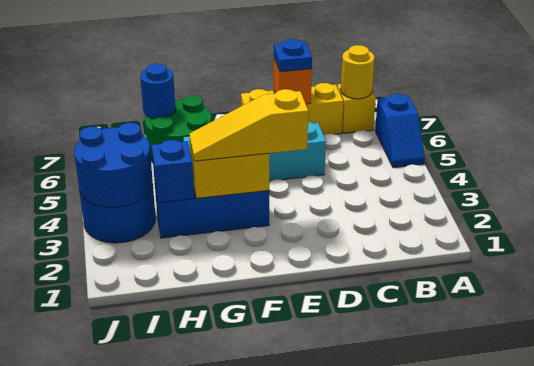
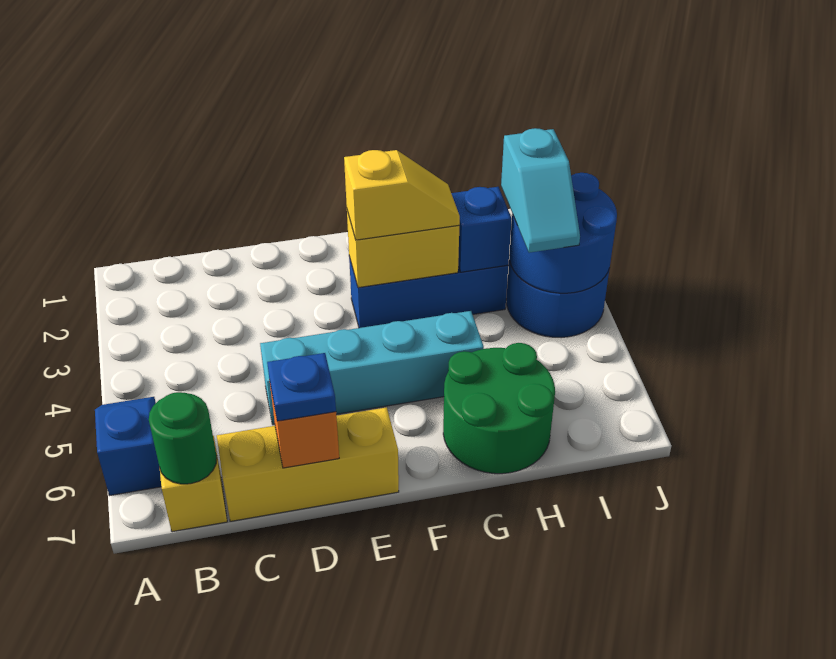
yellow round brick B7 level 2 -> green round brick B7 level 2
yellow slope E3:G3 level 3 top E -> yellow slope F3:G3 level 3 top F
blue round brick H7 level 2 -> none
none -> cyan slope I3:I4 level 3 top 3

